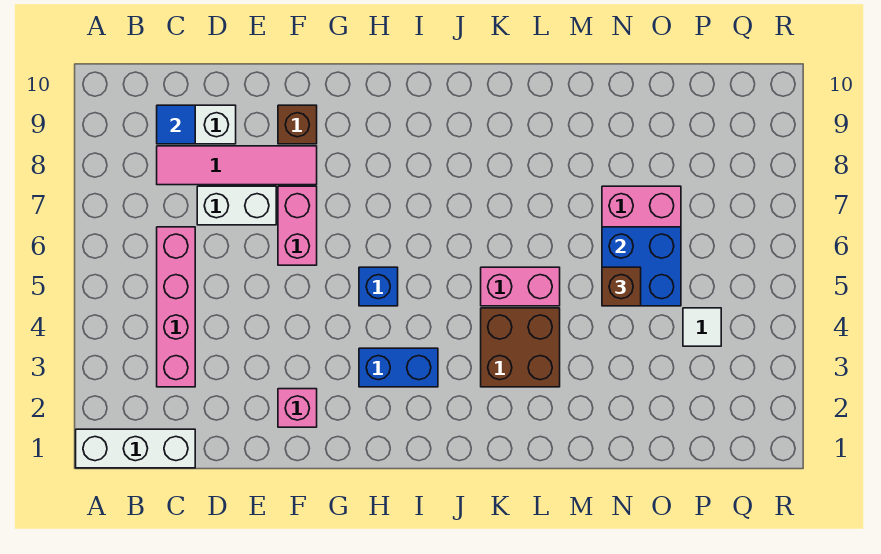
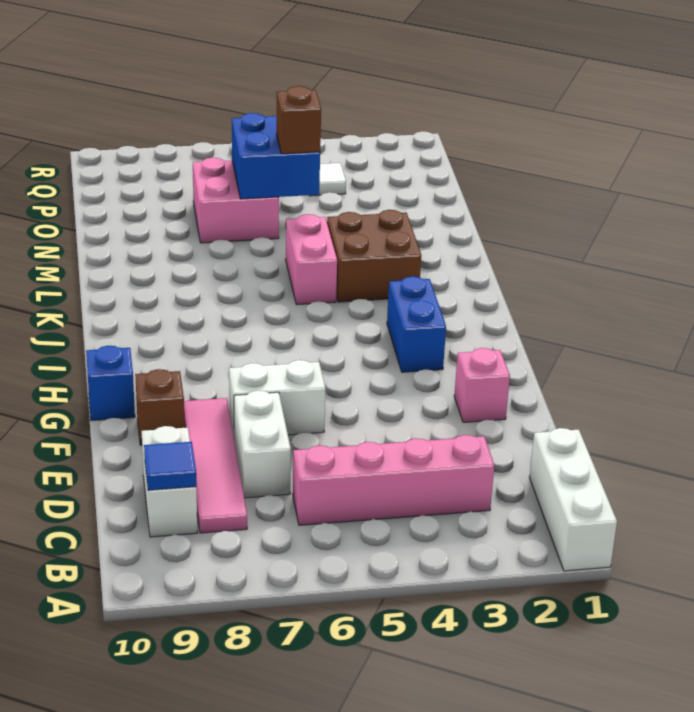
pink brick F6:F7 level 1 -> white brick F6:F7 level 1
blue brick H5 level 1 -> blue brick G10 level 1

